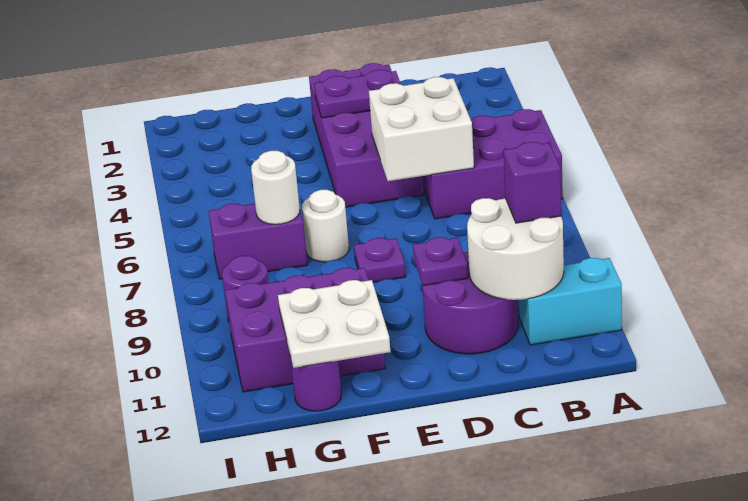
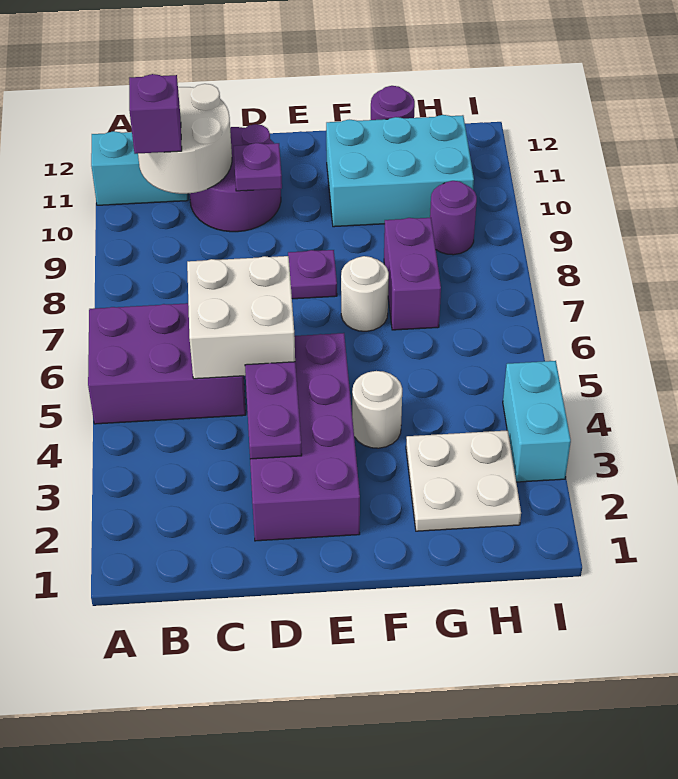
purple plate D3:E3 level 2 -> purple plate D3:D4 level 2
purple brick F10:H11 level 1 -> cyan brick F10:H11 level 1
white plate F11:G12 level 2 -> white plate G2:H3 level 1
purple brick G7:H7 level 1 -> purple brick G7:G8 level 1
white round brick G7 level 2 -> white round brick F4 level 1
none -> cyan brick I3:I4 level 1

